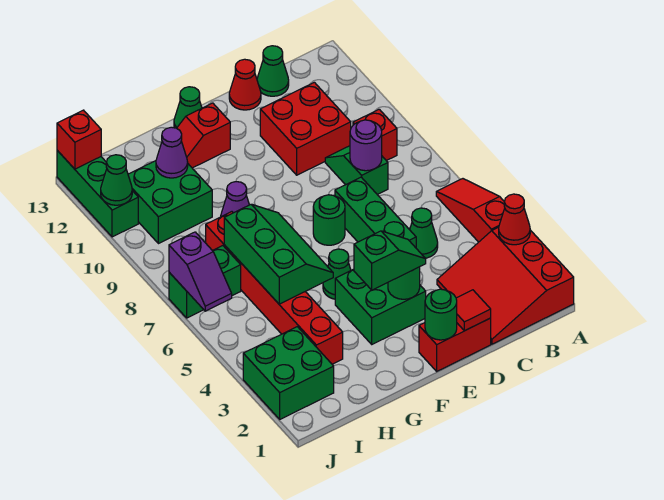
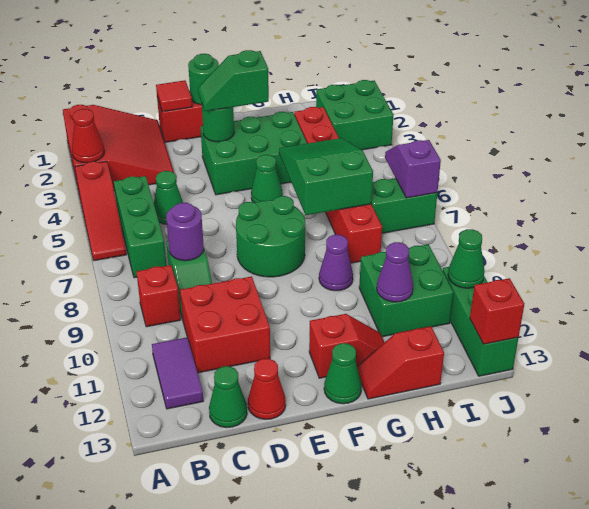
none -> purple tile B11:B12 level 1
green brick D5:D7 level 1 -> green brick B5:B7 level 1
green brick E3:F4 level 1 -> green brick E3:G4 level 1
green round brick E7 level 1 -> green round brick E7:F8 level 1
green slope G5:H7 level 2 top H -> green slope G5:H7 level 2 top 7
none -> red slope G13:H13 level 1 top H

